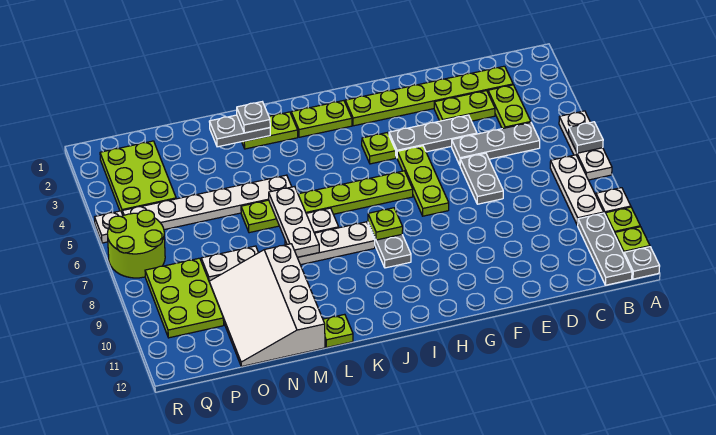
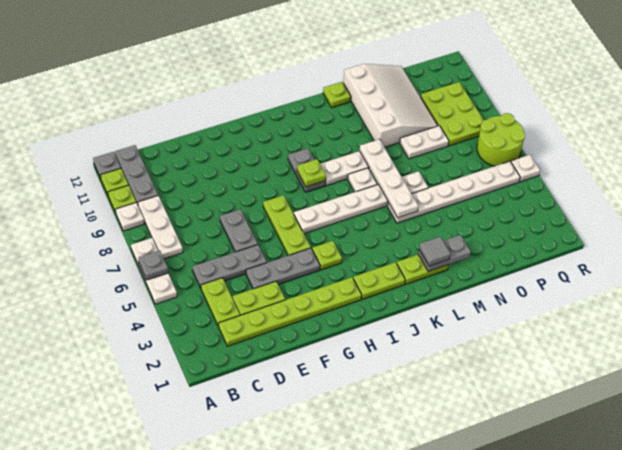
lime plate H6:M6 level 1 -> white plate H6:M6 level 1
grey plate L2 level 3 -> grey tile L2 level 3
white plate L6:L8 level 2 -> white plate L5:L8 level 2
lime plate P2:Q4 level 1 -> none

